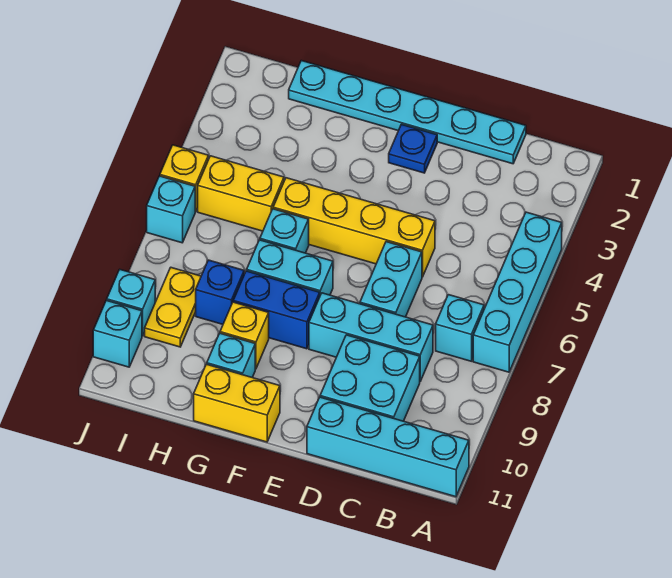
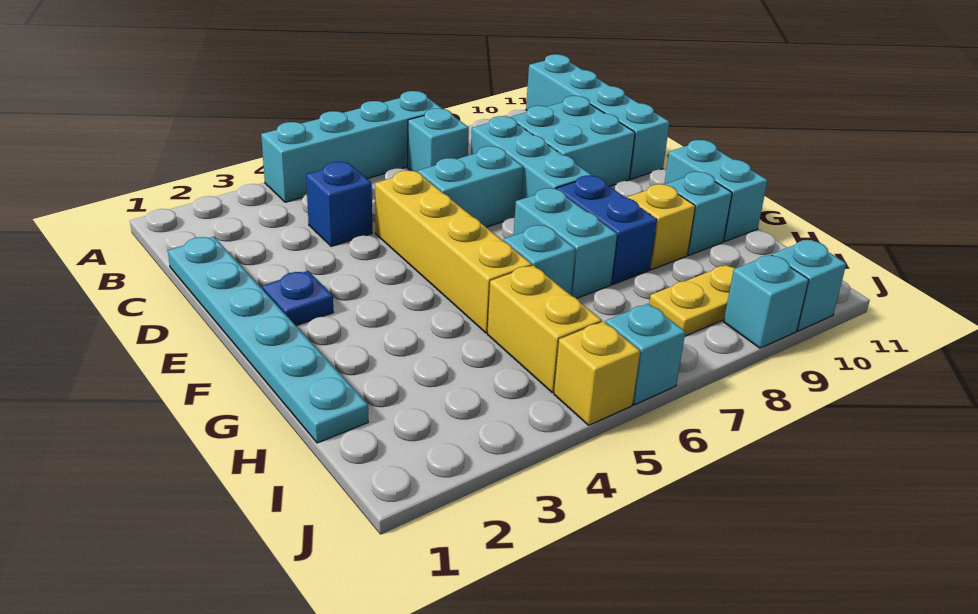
yellow brick F11:G11 level 1 -> cyan brick F11:G11 level 1
blue brick H8 level 1 -> blue brick C4 level 1

